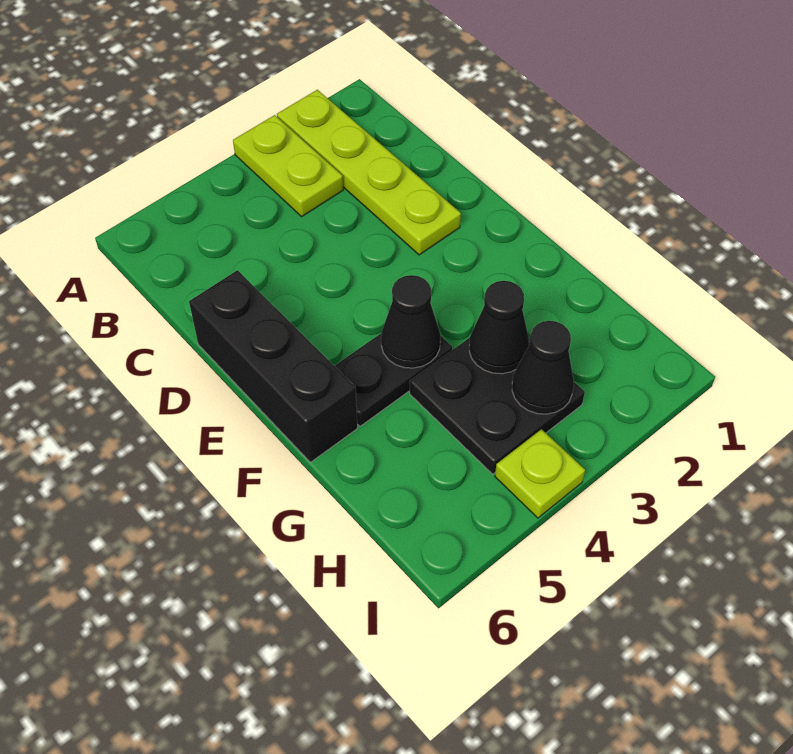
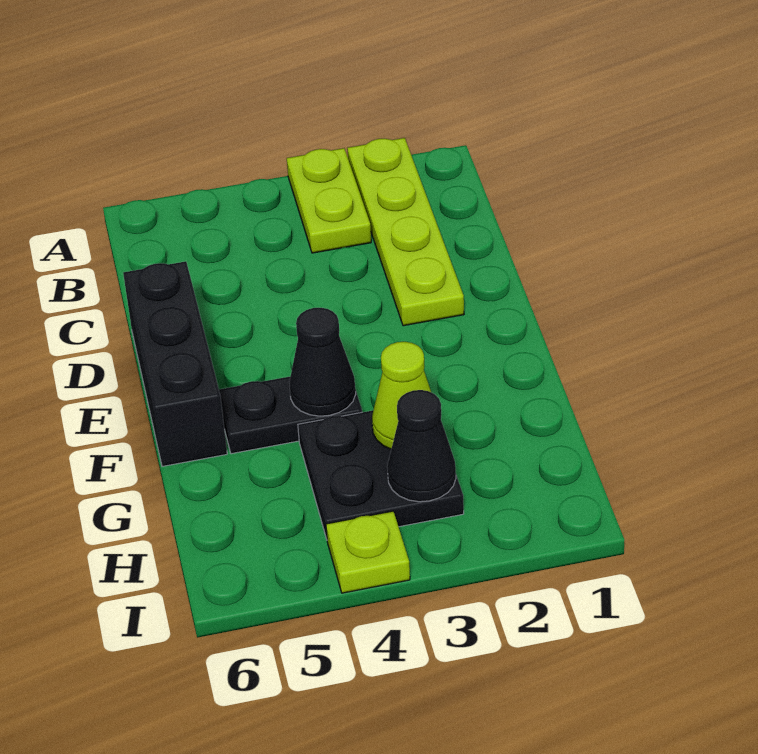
black cone G3 level 2 -> lime cone G3 level 2

